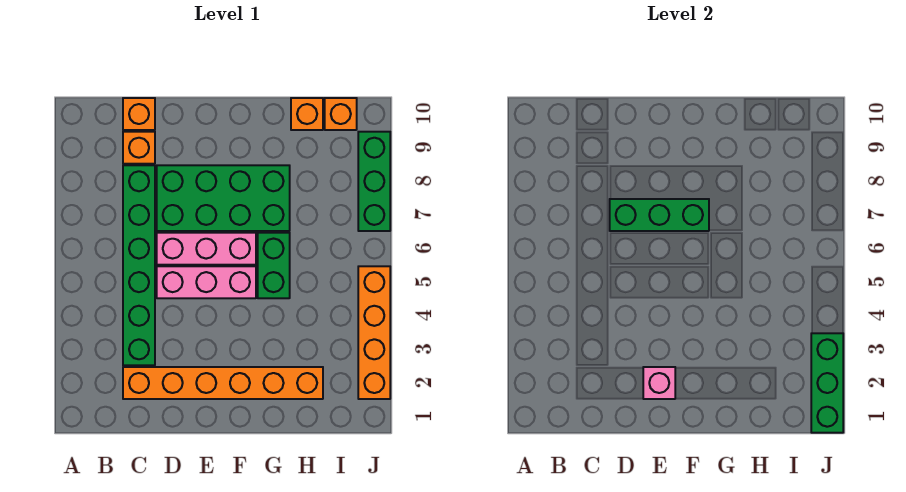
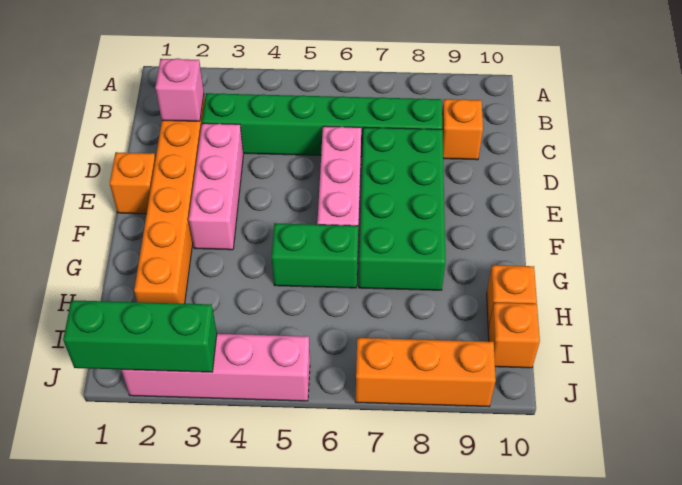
orange brick C10 level 1 -> orange brick E1 level 1
pink brick D5:F5 level 1 -> pink brick D3:F3 level 1
green brick D7:F7 level 2 -> none
pink brick E2 level 2 -> pink brick C2 level 2
orange brick J2:J5 level 1 -> pink brick J2:J5 level 1
green brick J7:J9 level 1 -> orange brick J7:J9 level 1

